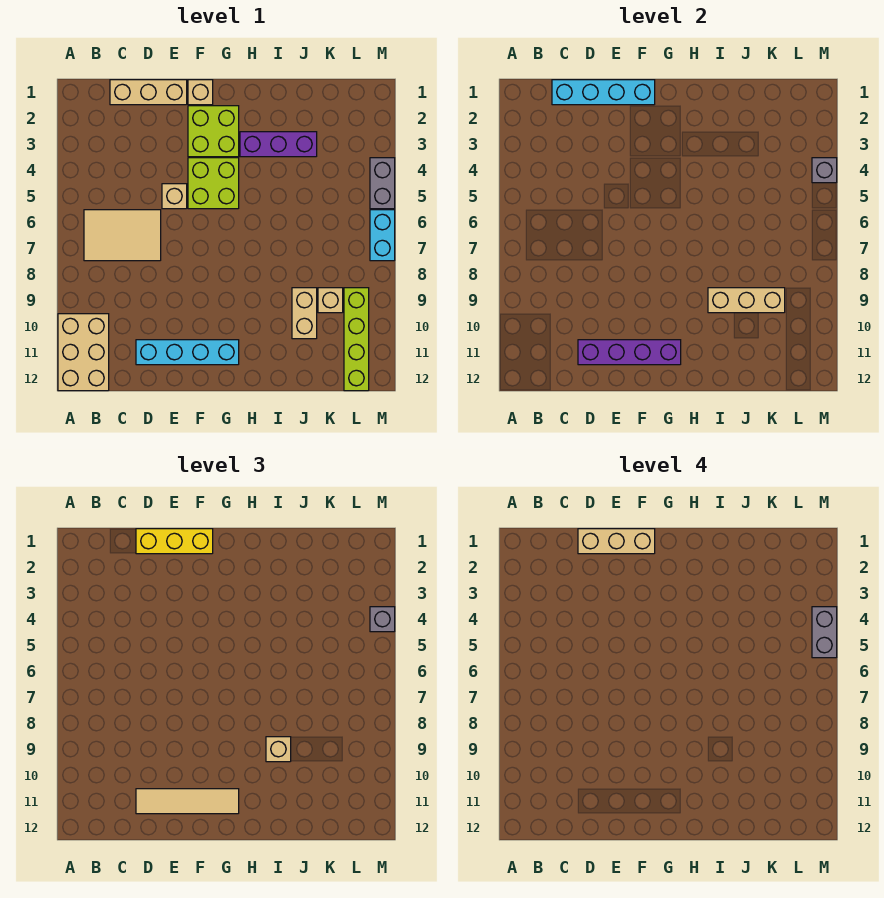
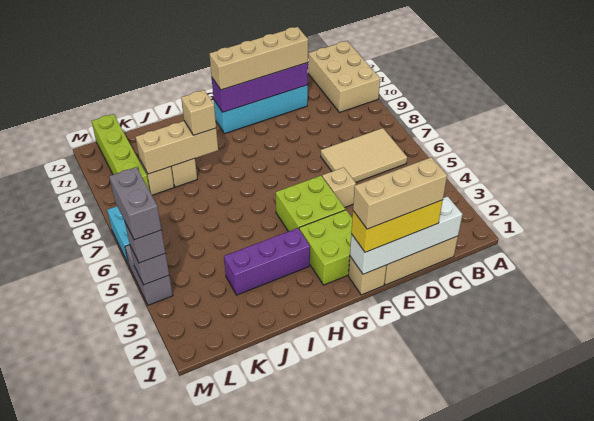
cyan brick C1:F1 level 2 -> white brick C1:F1 level 2
tan tile D11:G11 level 3 -> tan brick D11:G11 level 3

